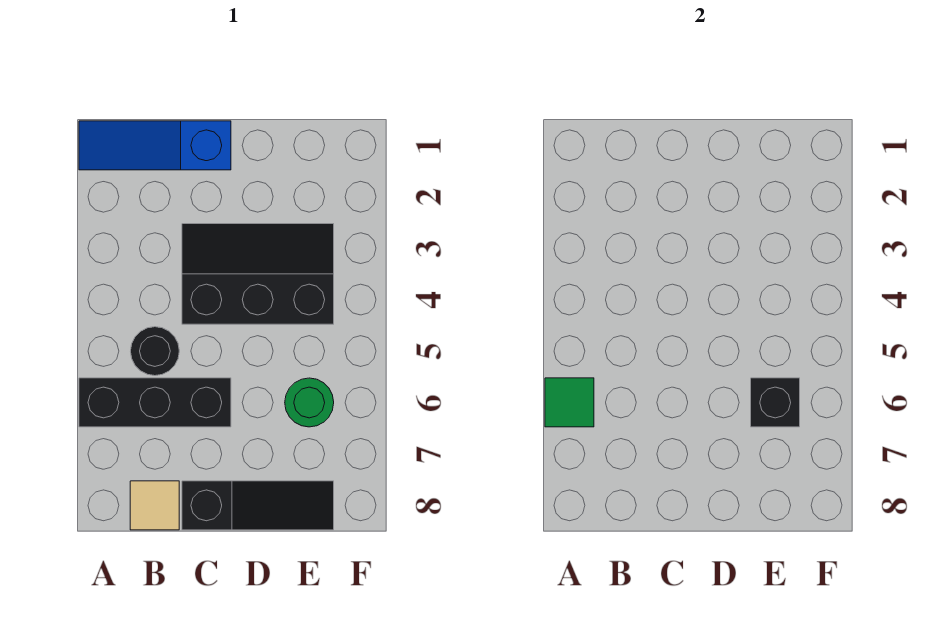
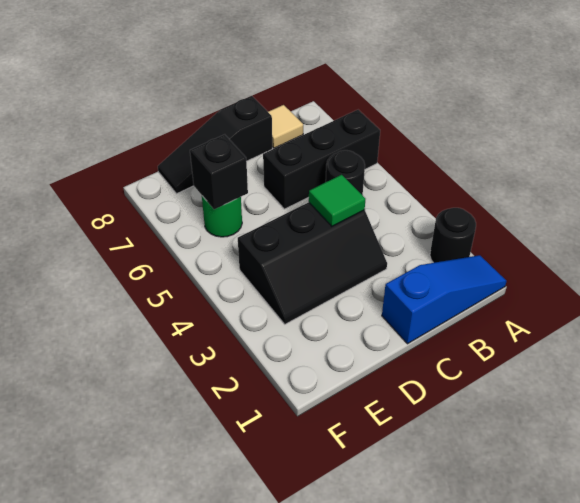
none -> black round brick A2 level 1
green tile A6 level 2 -> green tile C4 level 2

